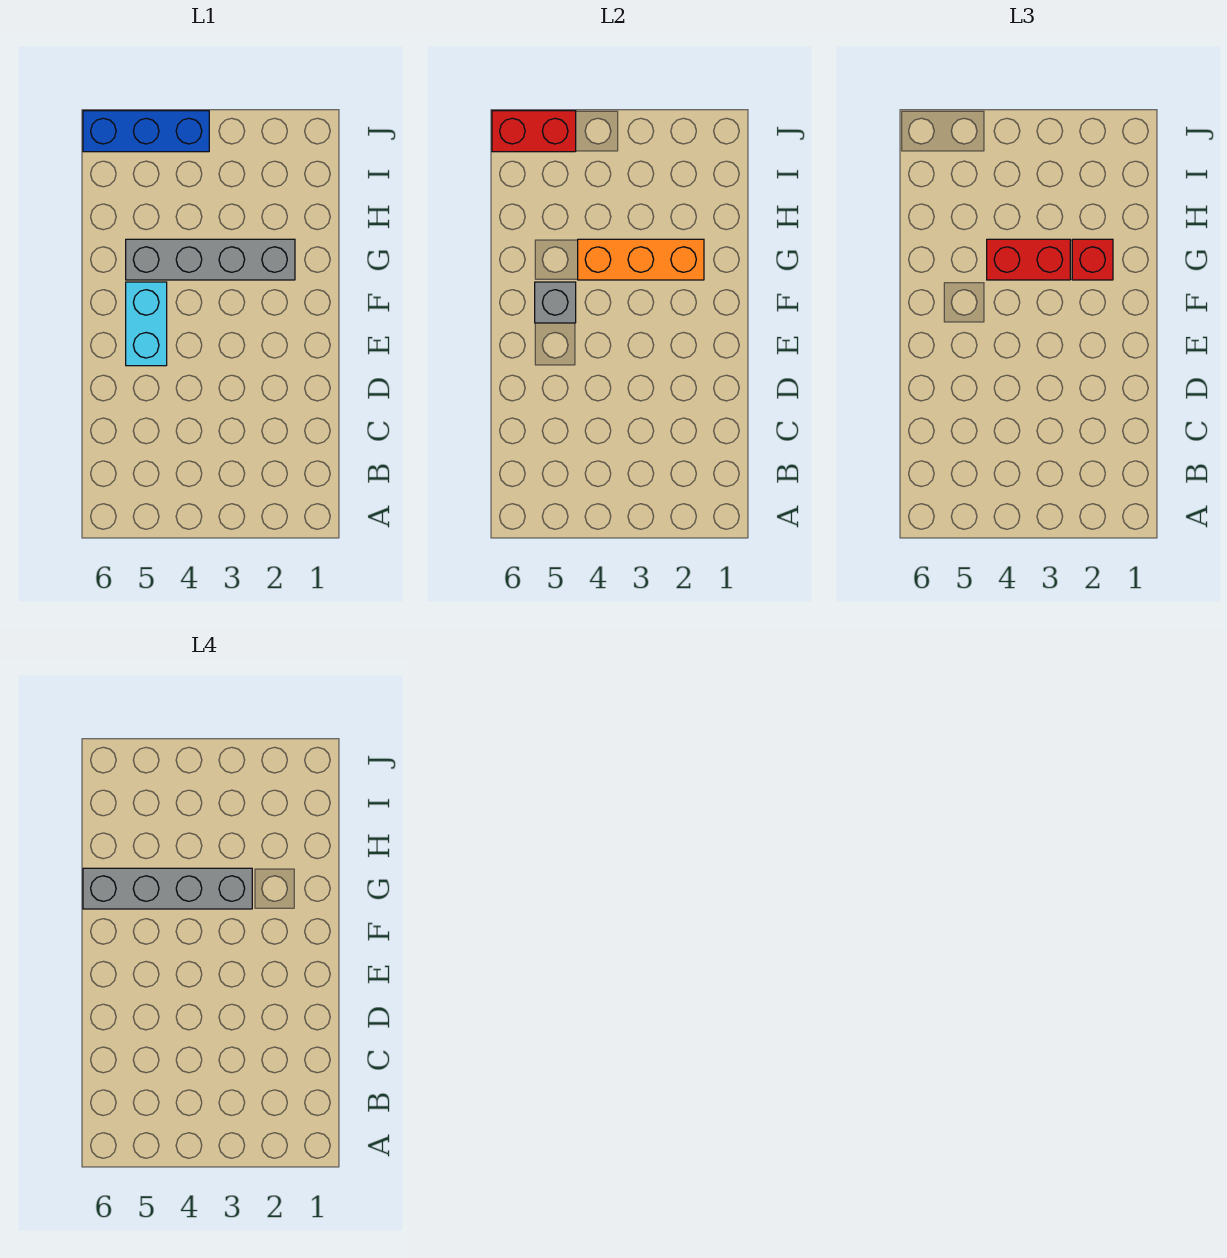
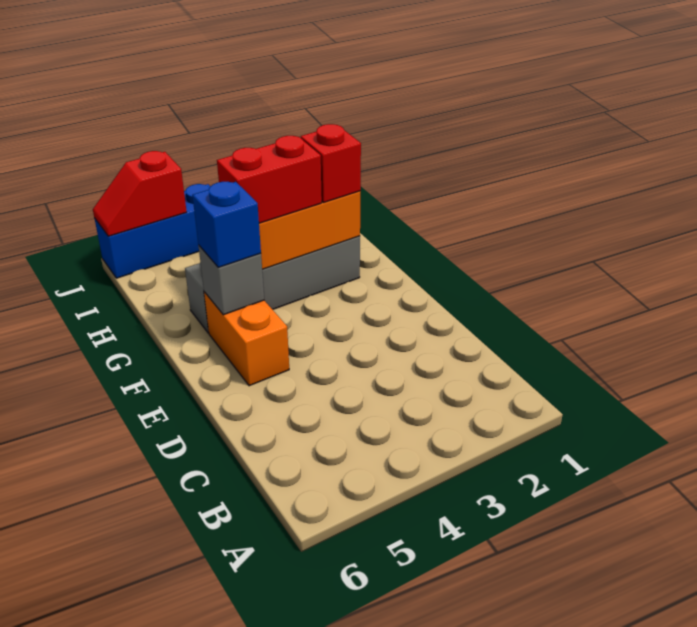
cyan brick E5:F5 level 1 -> orange brick E5:F5 level 1
none -> blue brick F5 level 3
grey brick G3:G6 level 4 -> none
red brick J5:J6 level 2 -> red slope J5:J6 level 2 top 5

